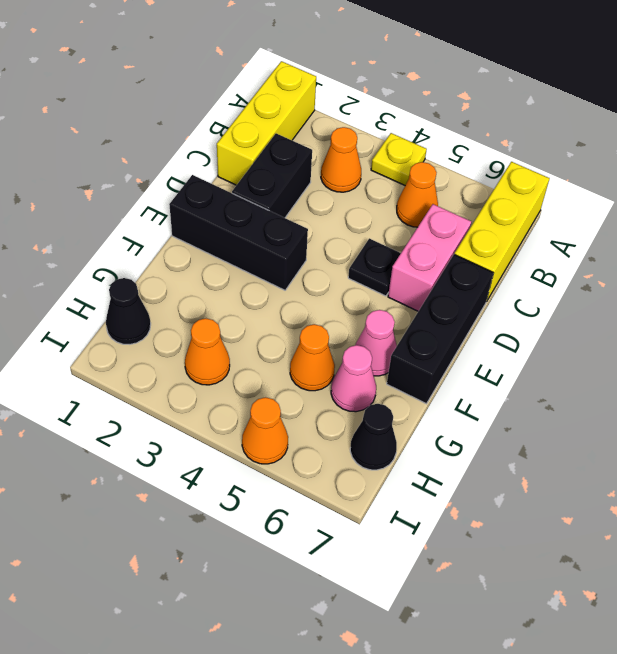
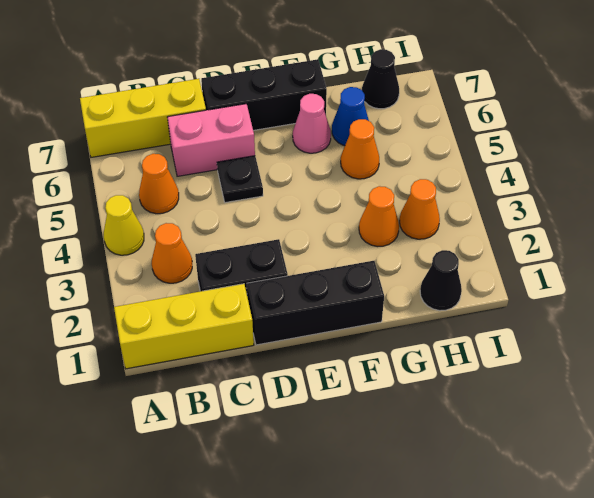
yellow plate A4 level 1 -> yellow cone A4 level 1
black brick E1:E3 level 1 -> black brick D1:F1 level 1
pink cone G6 level 1 -> blue cone G6 level 1
orange cone I5 level 1 -> orange cone G3 level 1

